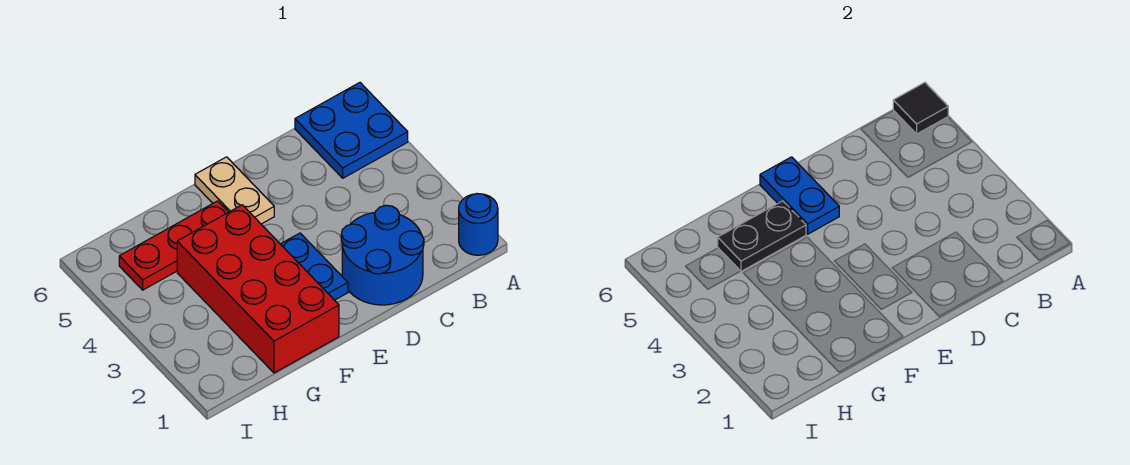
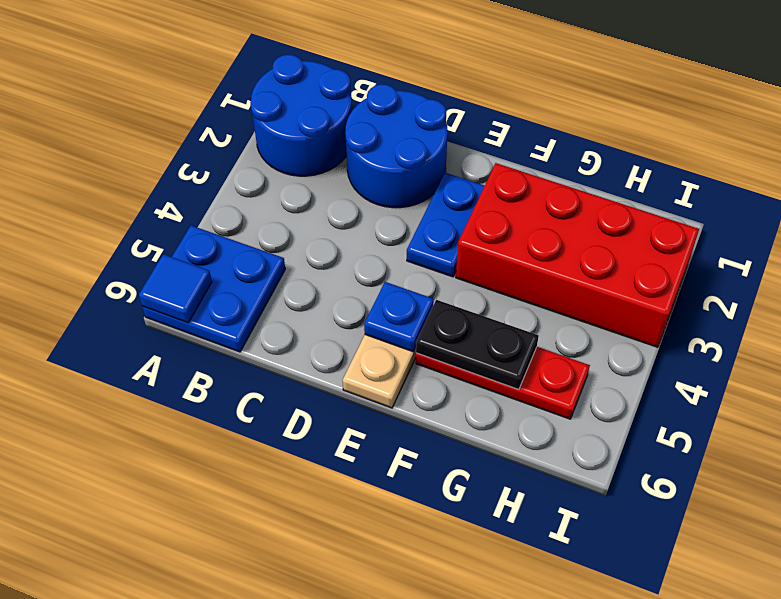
blue round brick A1 level 1 -> blue round brick A1:B2 level 1
black tile A6 level 2 -> blue tile A6 level 2
blue plate E5:E6 level 2 -> blue plate E5 level 2
red brick F1:G4 level 1 -> red brick F2:I3 level 1

